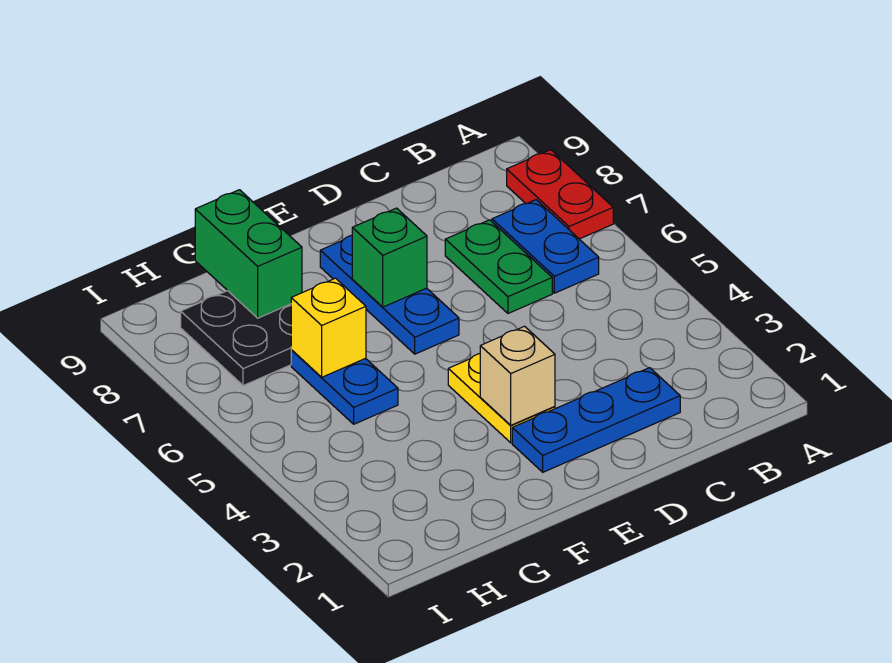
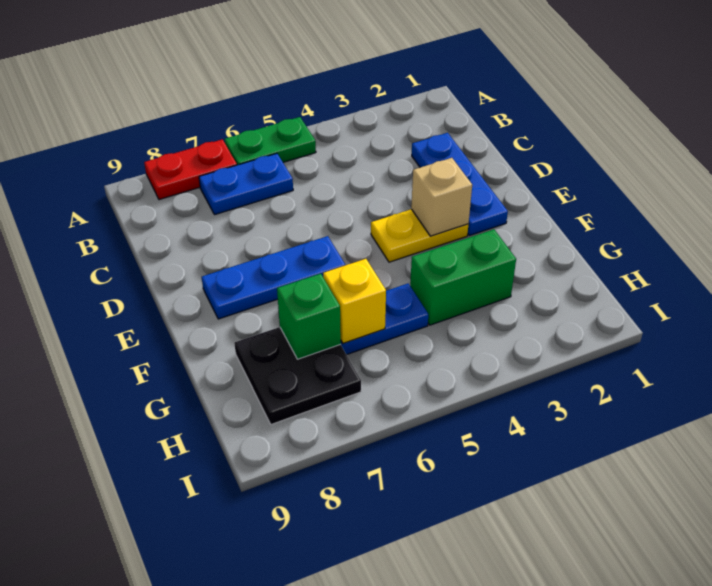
green plate C6:C7 level 1 -> green plate A5:A6 level 1
green brick E7 level 2 -> green brick G7 level 2
green brick G8:G9 level 2 -> green brick G3:G4 level 1

